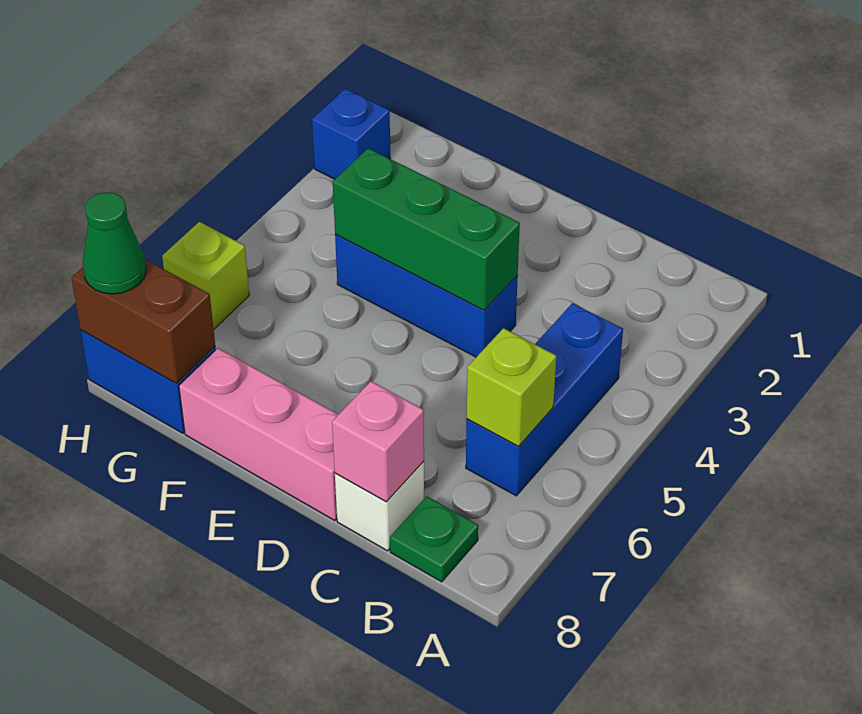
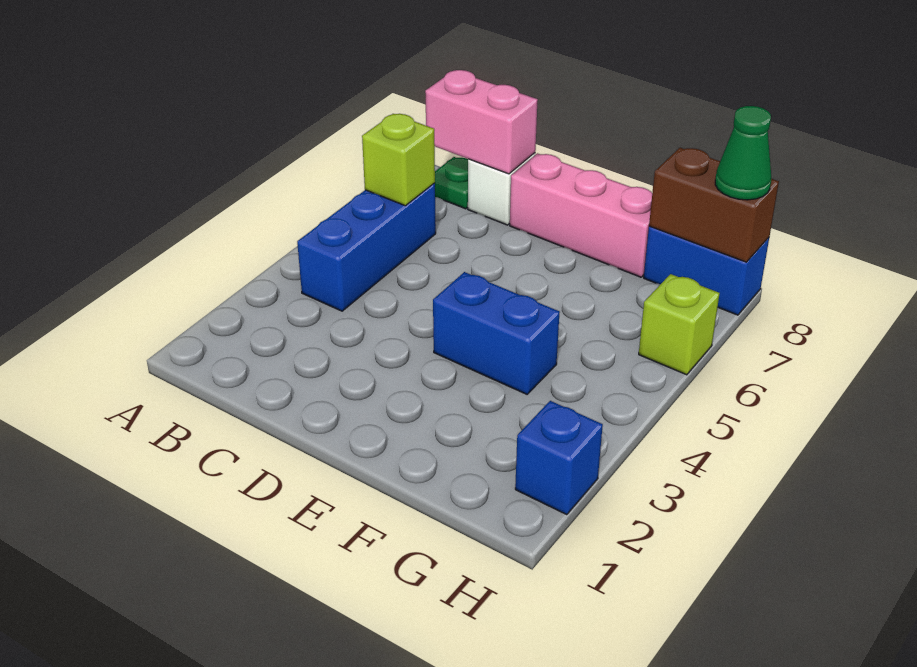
pink brick C8 level 2 -> pink brick B8:C8 level 2
blue brick D4:F4 level 1 -> blue brick E4:F4 level 1
green brick D4:F4 level 2 -> none

